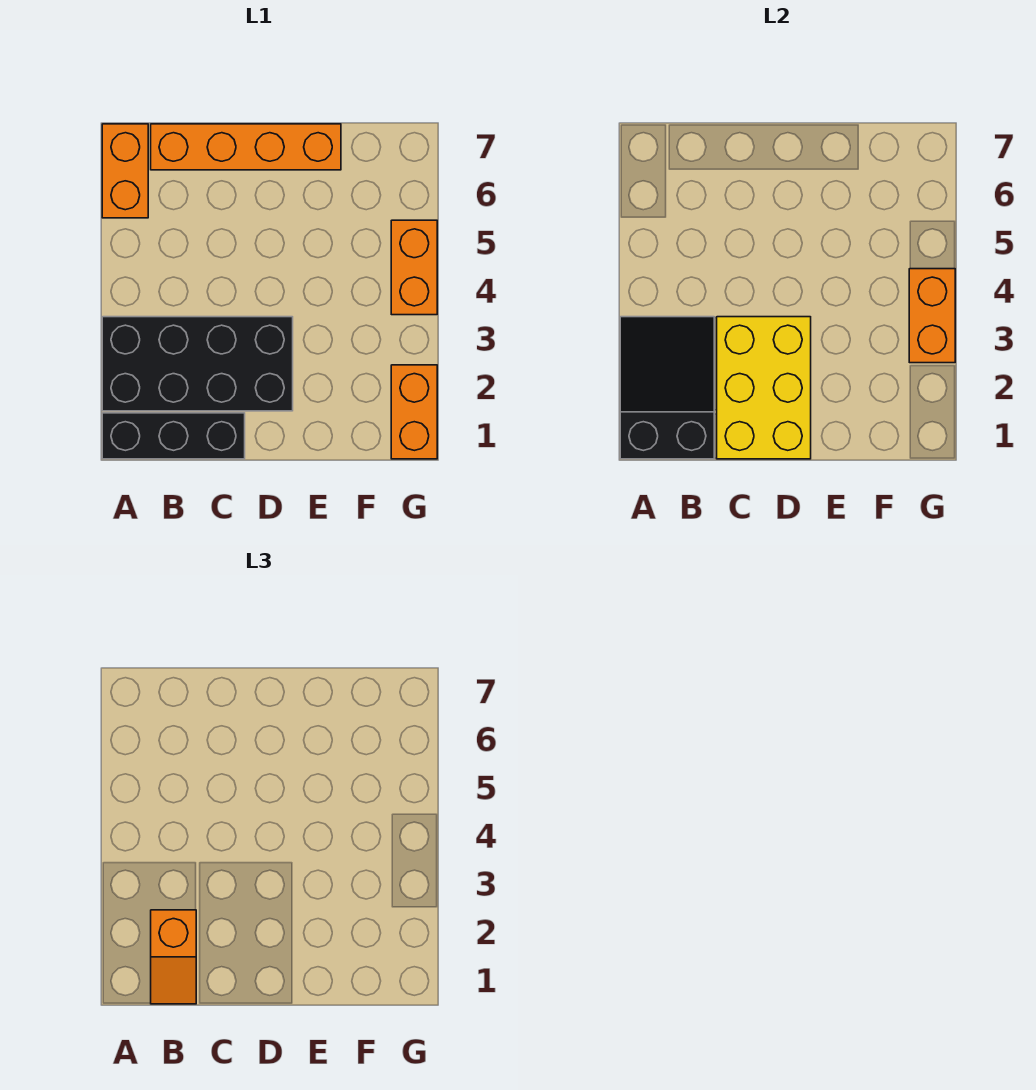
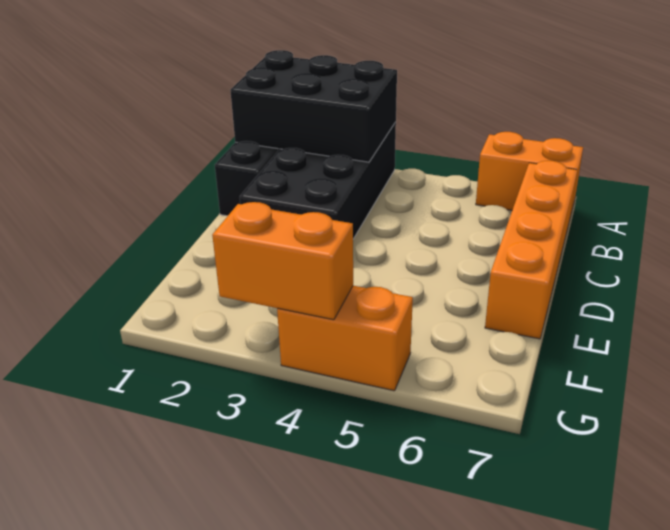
black slope A1:B3 level 2 top 1 -> black brick A1:B3 level 2
orange slope B1:B2 level 3 top 2 -> none
yellow brick C1:D3 level 2 -> none
orange brick G1:G2 level 1 -> none

